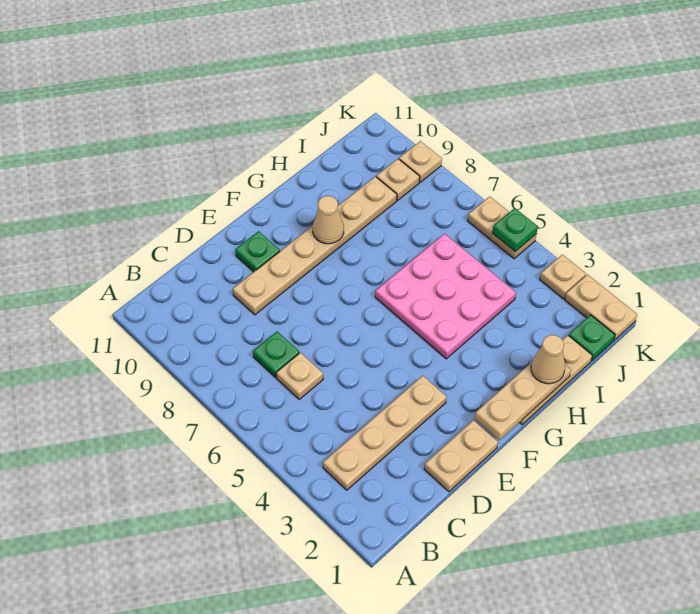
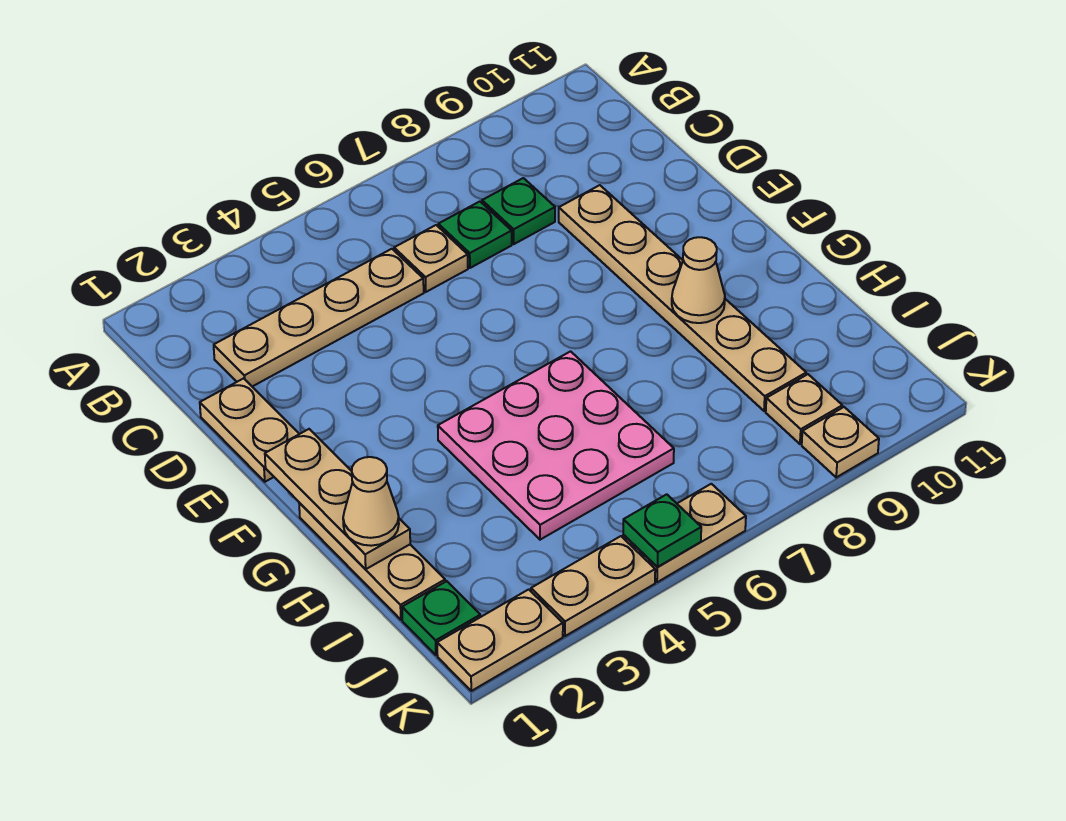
tan plate B3:E3 level 1 -> tan plate C2:C5 level 1
green plate E10 level 1 -> green plate C8 level 1
tan plate K3 level 1 -> tan plate K3:K4 level 1

